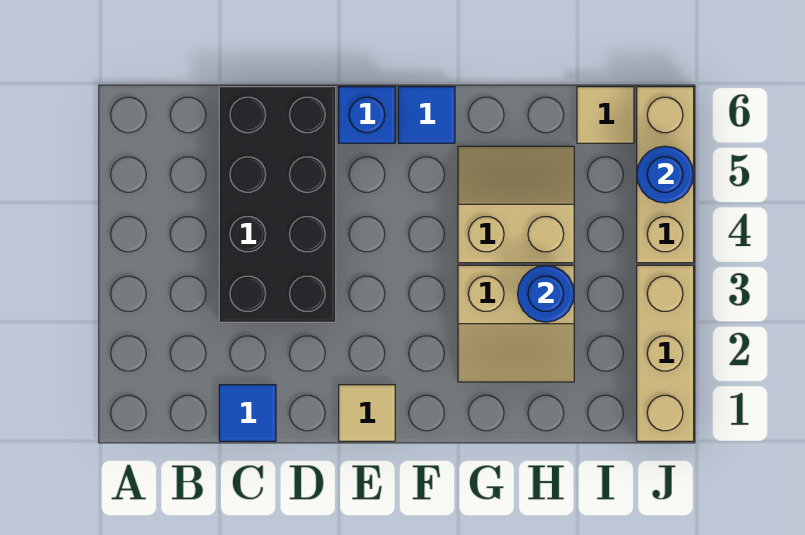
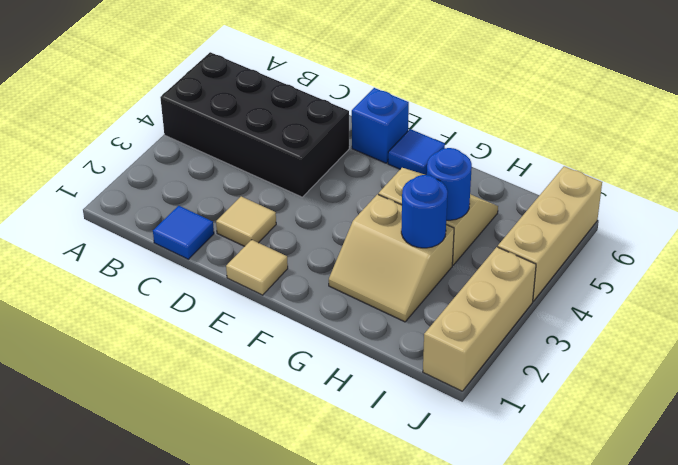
black brick C3:D6 level 1 -> black brick A4:D5 level 1
tan tile I6 level 1 -> tan tile D2 level 1
blue round brick J5 level 2 -> blue round brick H4 level 2

